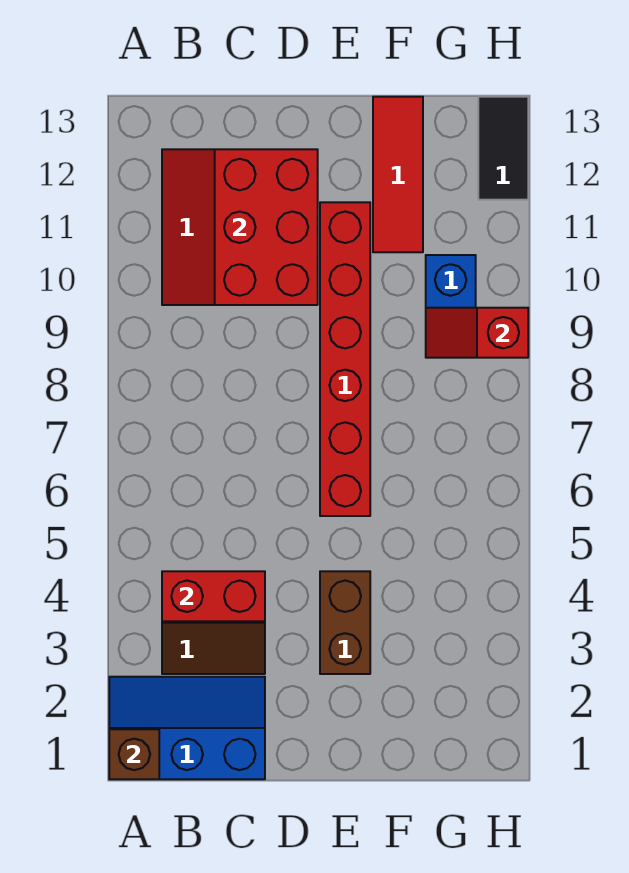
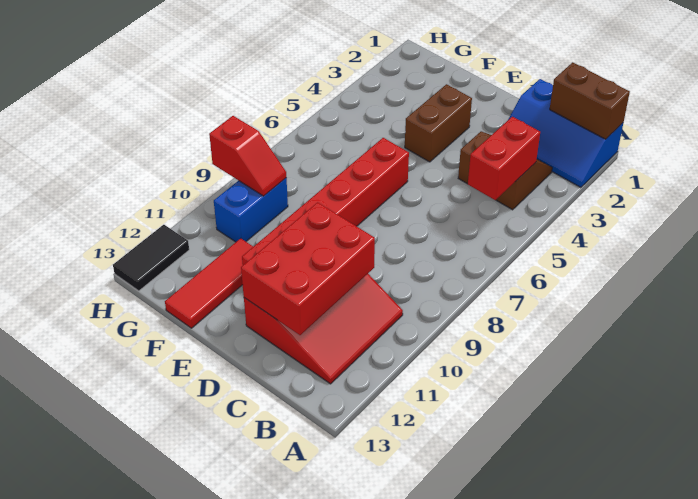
brown brick A1 level 2 -> brown brick A1:B1 level 2
red brick B4:C4 level 2 -> red brick B4:B5 level 2

